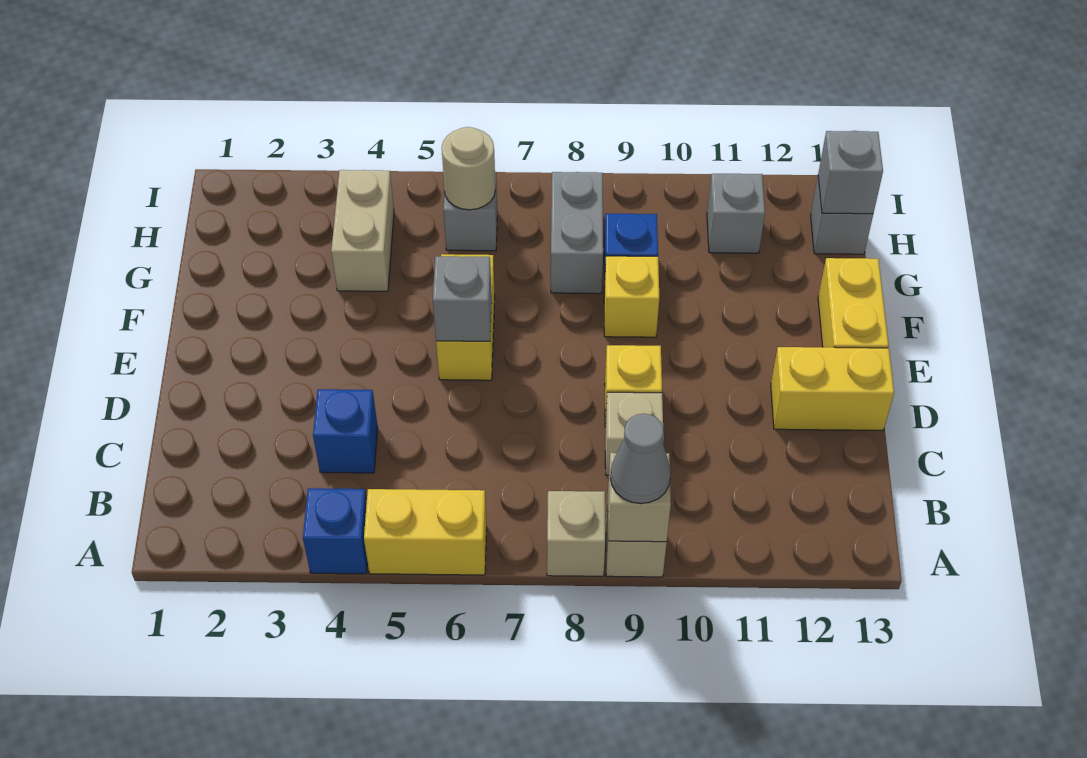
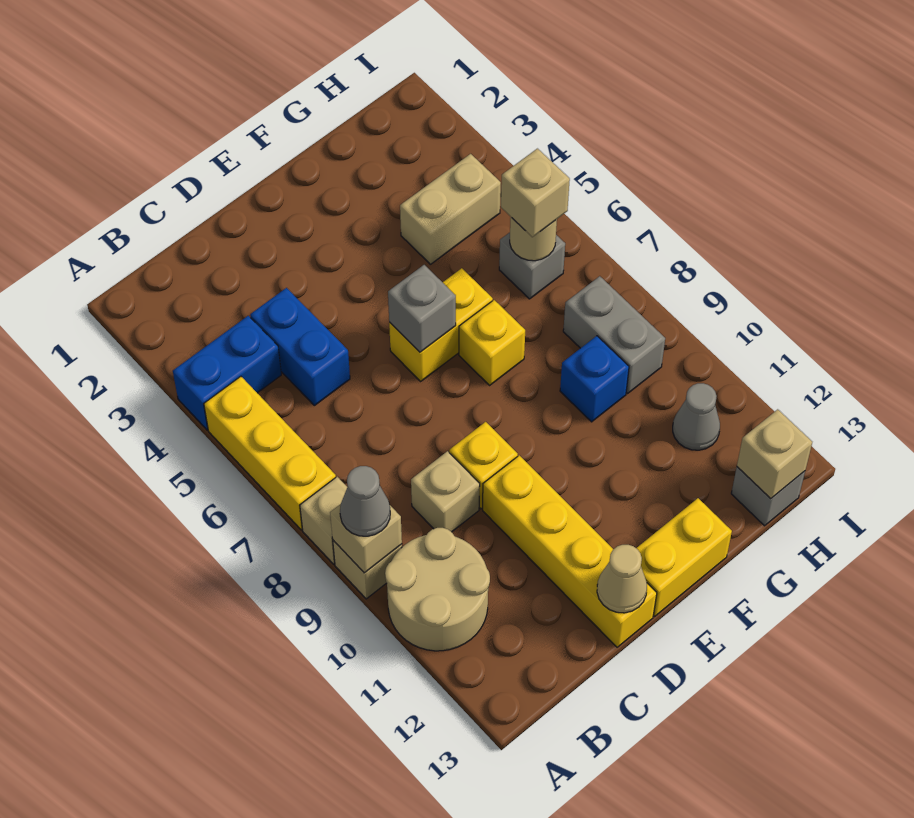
blue brick A4 level 1 -> blue brick A4:B4 level 1
yellow brick A5:A6 level 1 -> yellow brick A5:A7 level 1
none -> tan round brick A10:B11 level 1
blue brick C4 level 1 -> blue brick C4:C5 level 1
yellow brick D12:D13 level 1 -> yellow brick D10:D13 level 1
none -> tan cone D13 level 2
yellow brick F9 level 1 -> yellow brick F7 level 1
grey brick G8:H8 level 1 -> grey brick H8:H9 level 1
none -> tan brick H6 level 3
grey brick H11 level 1 -> grey cone H11 level 1
grey brick H13 level 2 -> tan brick H13 level 2

